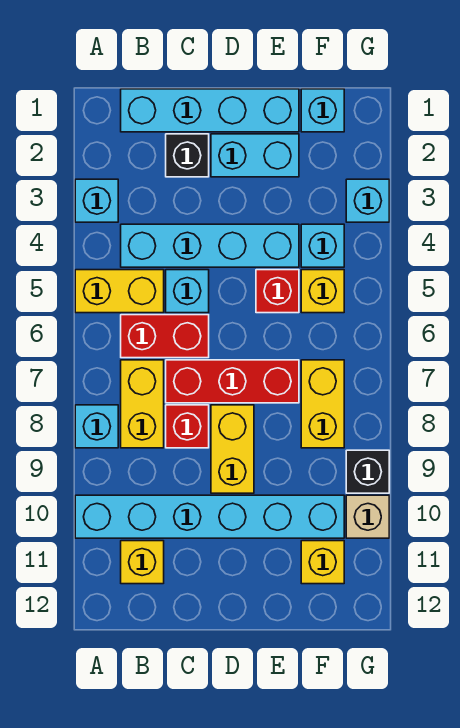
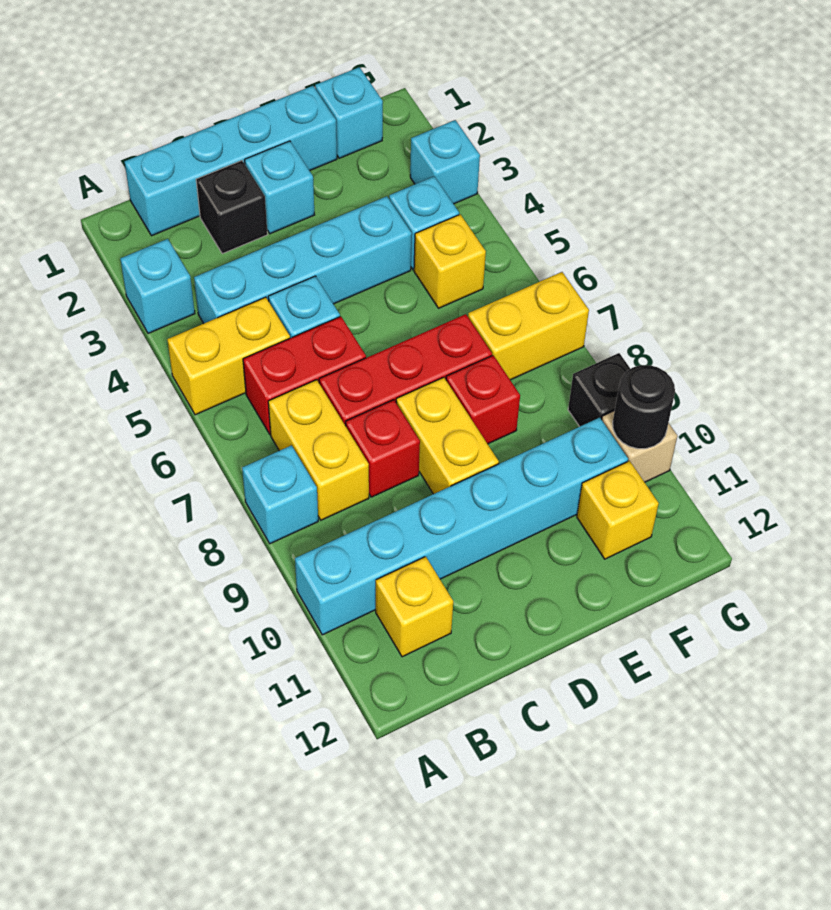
cyan brick D2:E2 level 1 -> cyan brick D2 level 1
red brick E5 level 1 -> red brick E8 level 1
yellow brick F7:F8 level 1 -> yellow brick F7:G7 level 1
none -> black round brick G10 level 2

